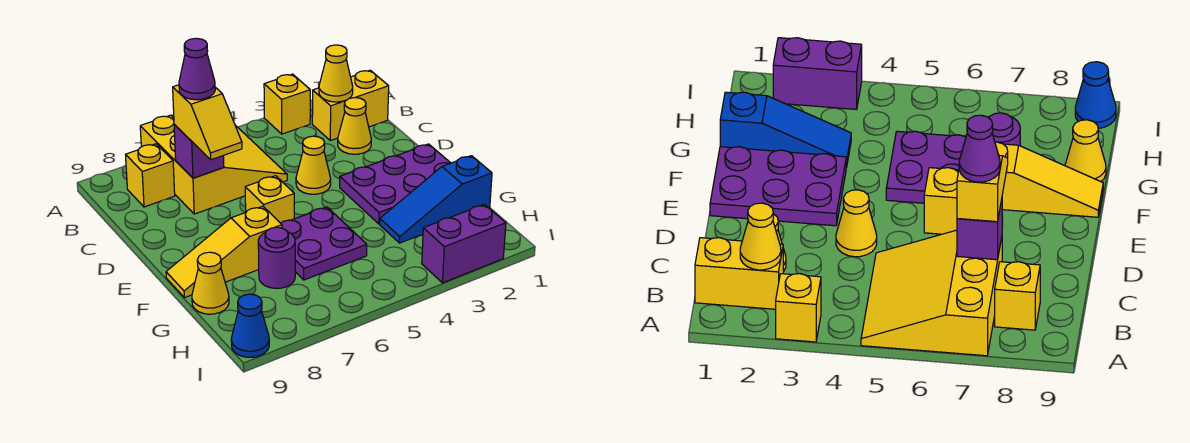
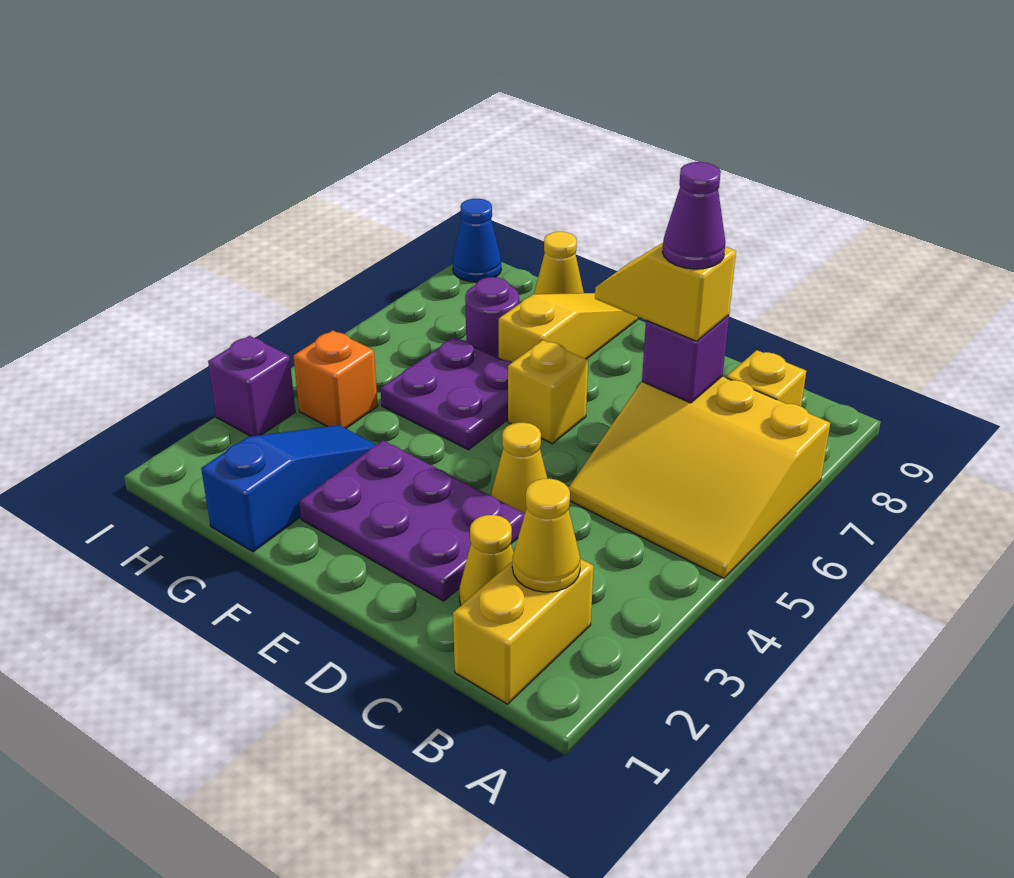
yellow brick A3 level 1 -> none
purple plate E1:F3 level 1 -> purple plate D2:F3 level 1
none -> orange brick H4 level 1
purple brick I2:I3 level 1 -> purple brick I3 level 1

